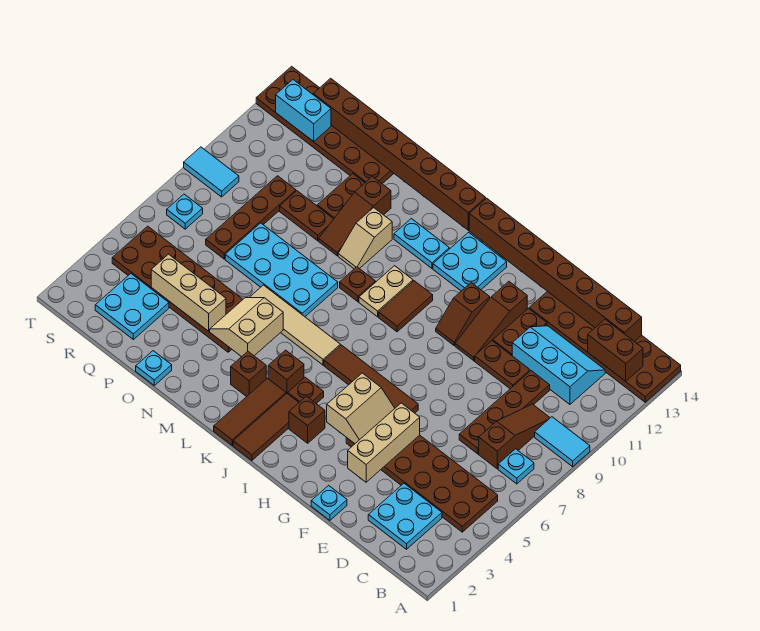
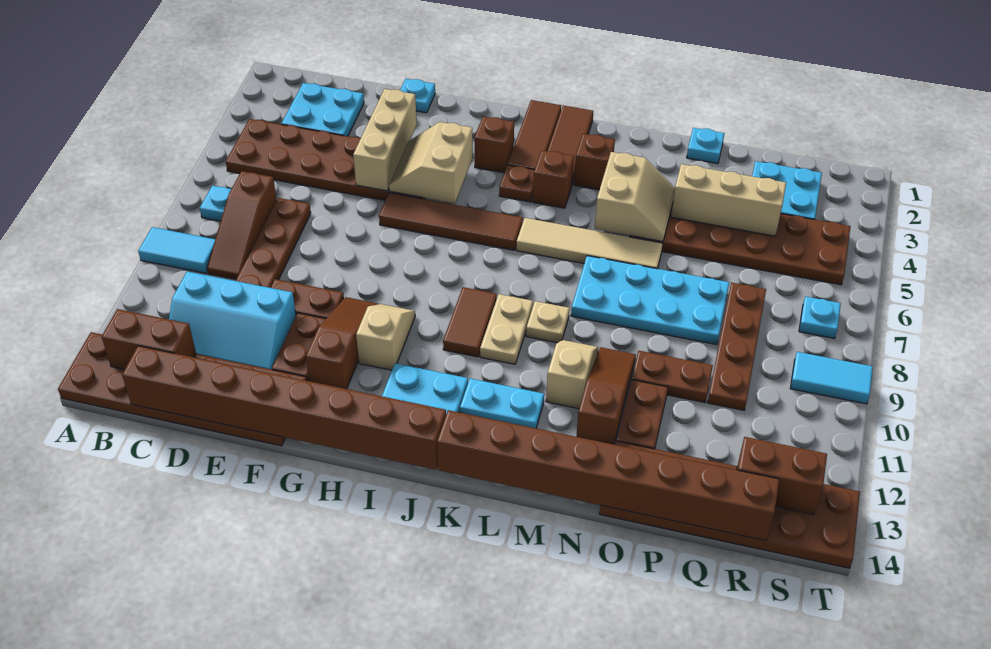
brown slope H10:H11 level 1 top 11 -> tan slope H10:H11 level 1 top 11
brown plate L9 level 1 -> tan plate L9 level 1
cyan brick R13:S13 level 2 -> brown brick R13:S13 level 2

